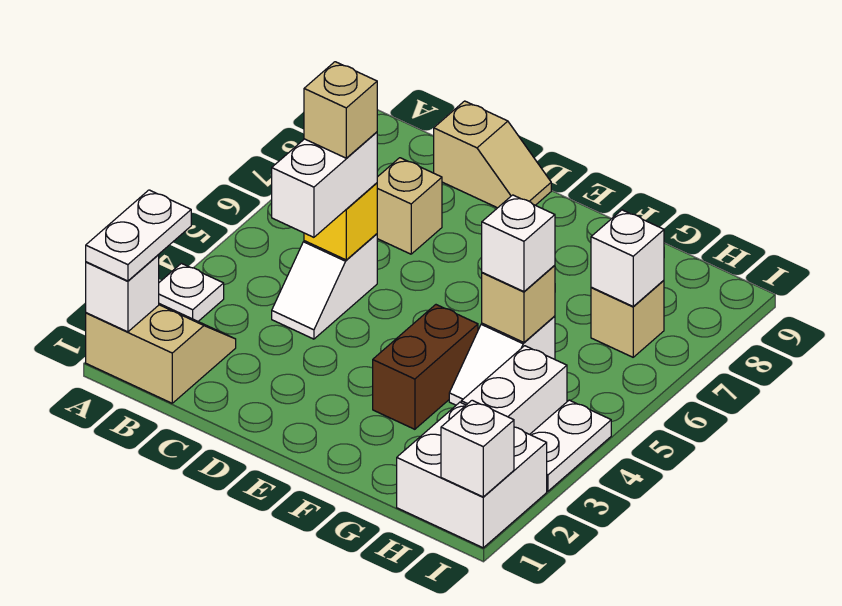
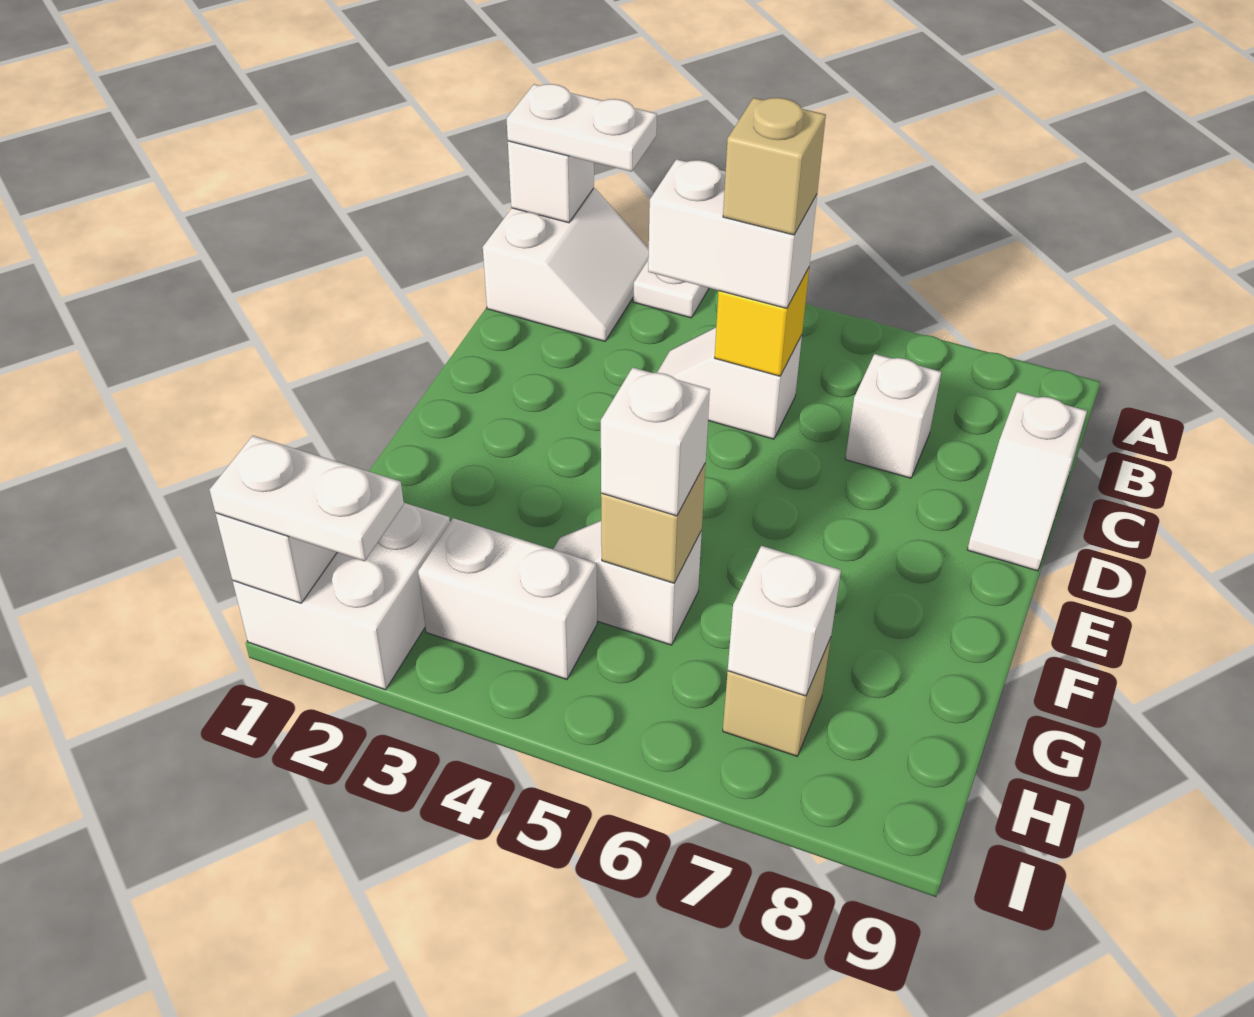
tan slope A1:B2 level 1 top 1 -> white slope A1:B2 level 1 top 1
tan brick C7 level 1 -> white brick C7 level 1
tan slope C9:D9 level 1 top C -> white slope C9:D9 level 1 top C
brown brick F3:F4 level 1 -> none
white plate I3:I4 level 1 -> white plate I1:I2 level 3

